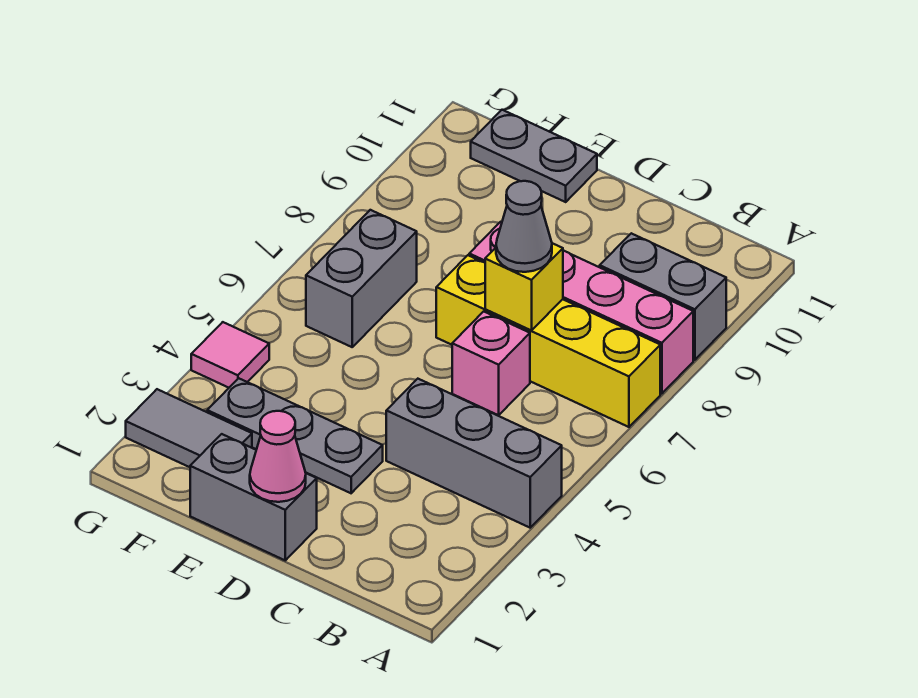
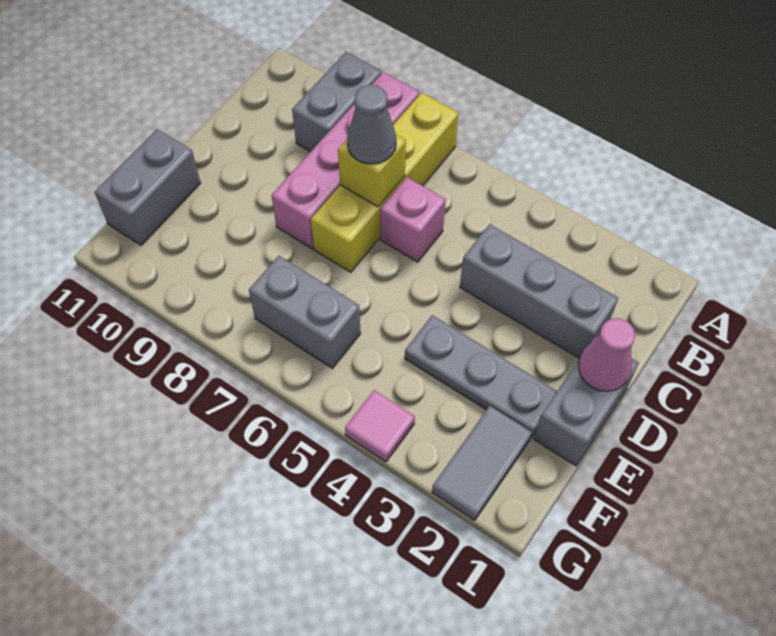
grey brick A4:C4 level 1 -> grey brick C2:C4 level 1
grey plate D3:F3 level 1 -> grey plate E2:E4 level 1
grey plate E11:F11 level 1 -> grey brick E11:F11 level 1

